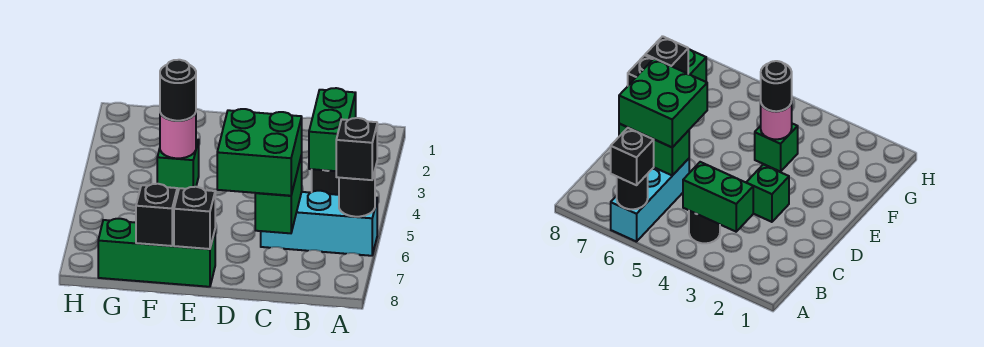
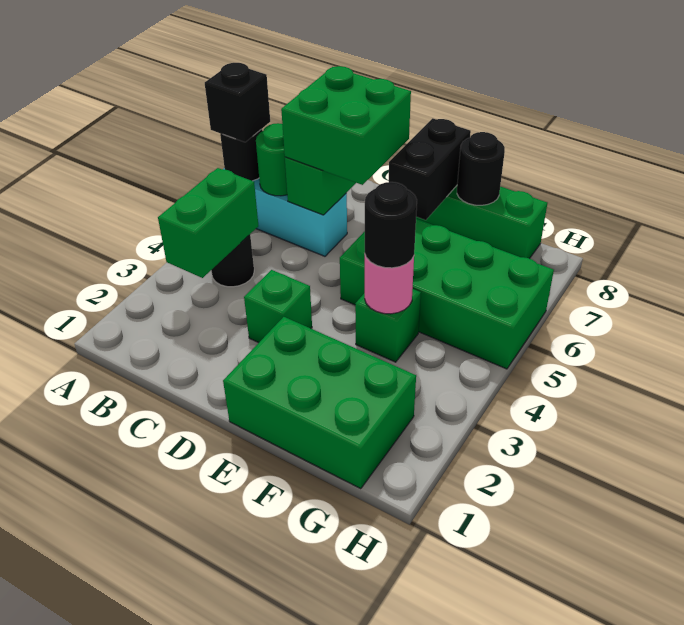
none -> green round brick B6 level 2
none -> green brick E1:G2 level 1
none -> green brick E5:H6 level 1
black brick E8 level 2 -> black brick E7:E8 level 2
black brick F8 level 2 -> black round brick F8 level 2

